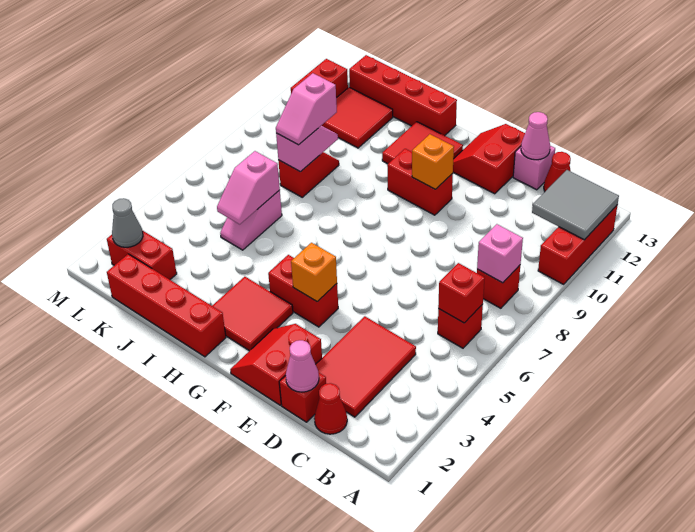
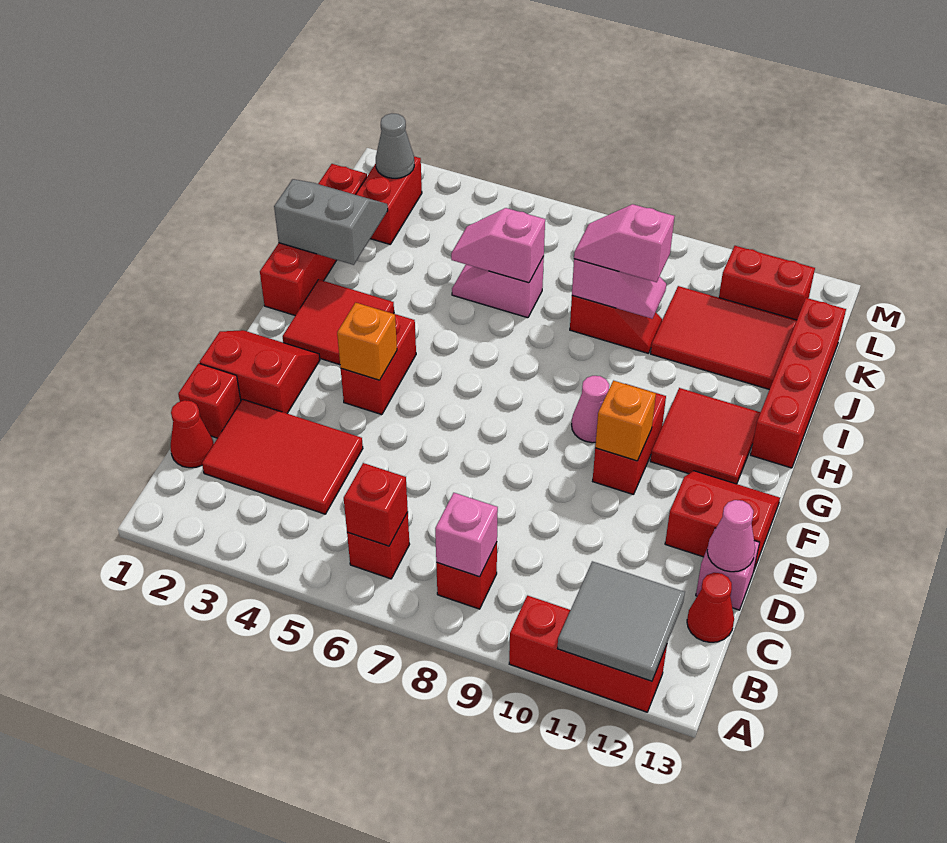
pink cone D1 level 2 -> pink cone G9 level 1
none -> grey slope I1:J2 level 2 top I
red tile J11:K12 level 1 -> red tile J10:K12 level 1

